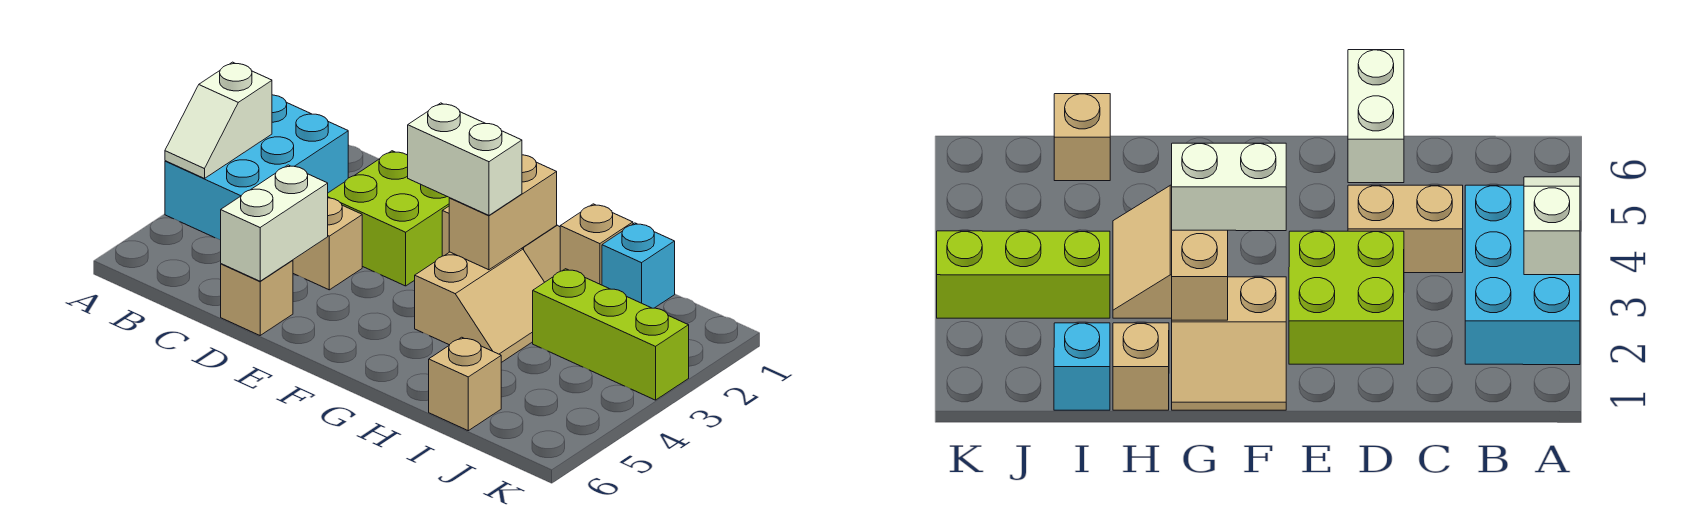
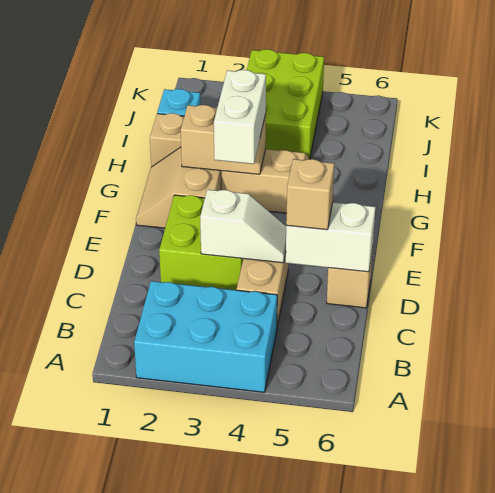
white slope A3:A4 level 2 top 3 -> white slope D3:D4 level 2 top 3
lime brick I3:K3 level 1 -> lime brick I3:K4 level 1
tan brick I6 level 1 -> tan brick D5 level 3

